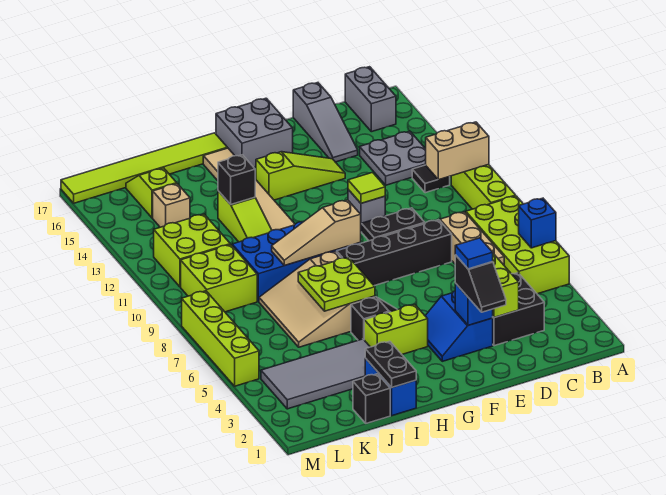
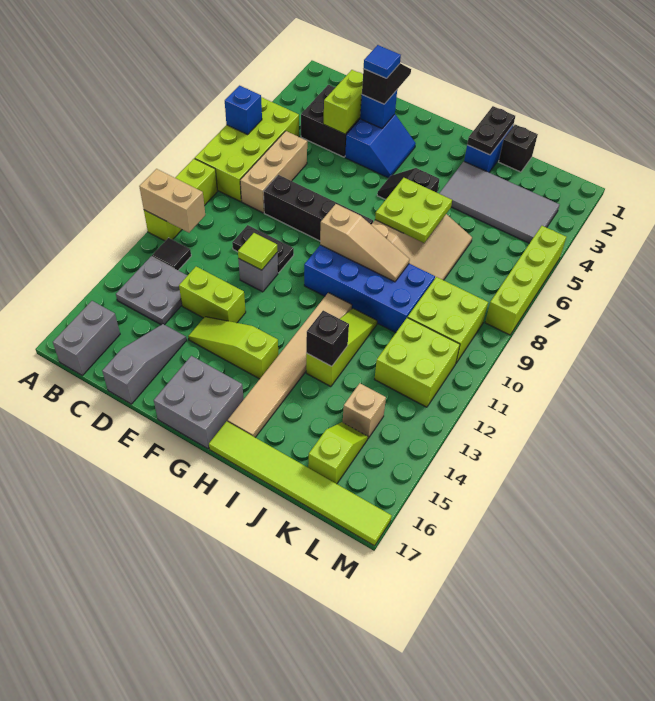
lime brick G4:H4 level 1 -> lime brick D13:E13 level 1
lime slope K15:K16 level 1 top 15 -> lime slope K15:K16 level 1 top 16

